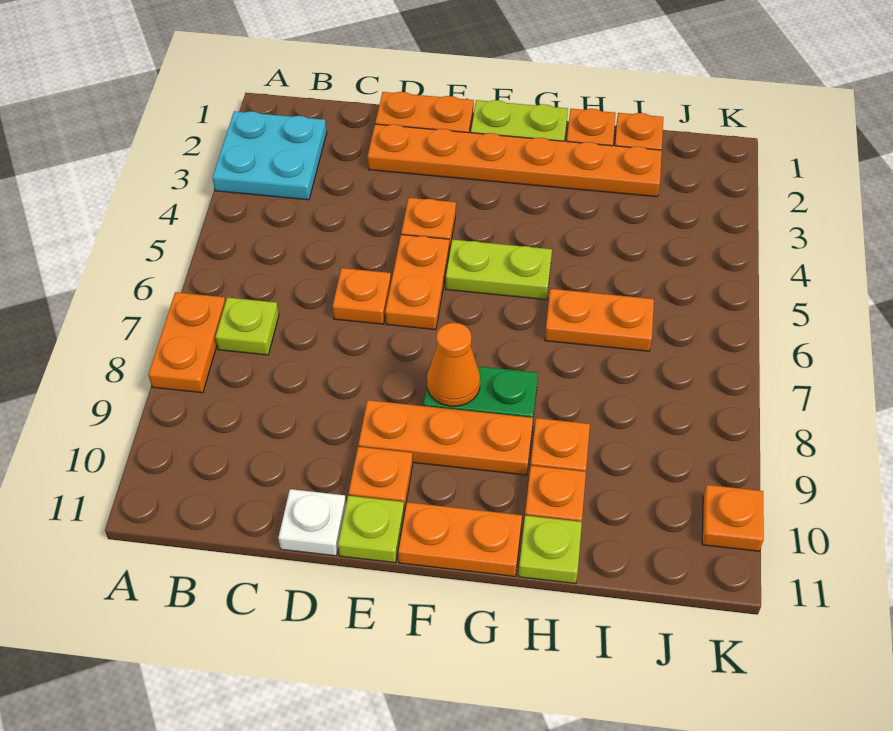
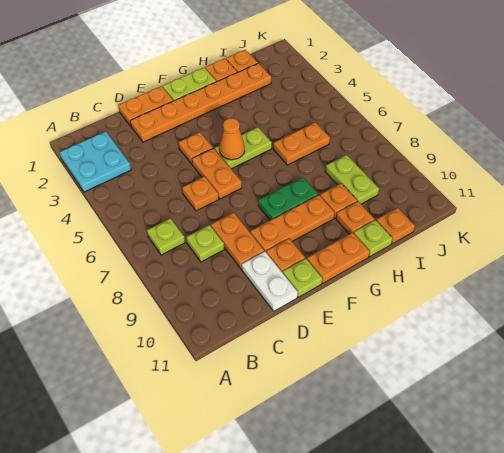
orange plate A7:A8 level 1 -> orange plate D8:D9 level 1
none -> lime plate C8 level 1
white plate D11 level 1 -> white plate D10:D11 level 1
orange cone F8 level 2 -> orange cone F5 level 2
none -> lime plate I8:I9 level 1
orange plate K10 level 1 -> orange plate I11 level 1

